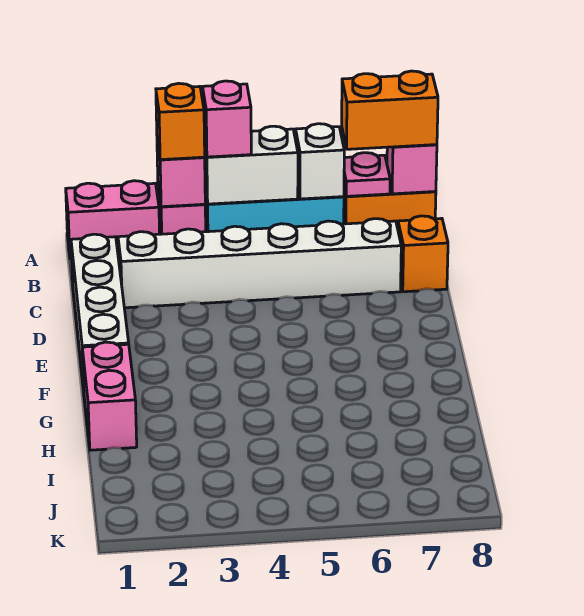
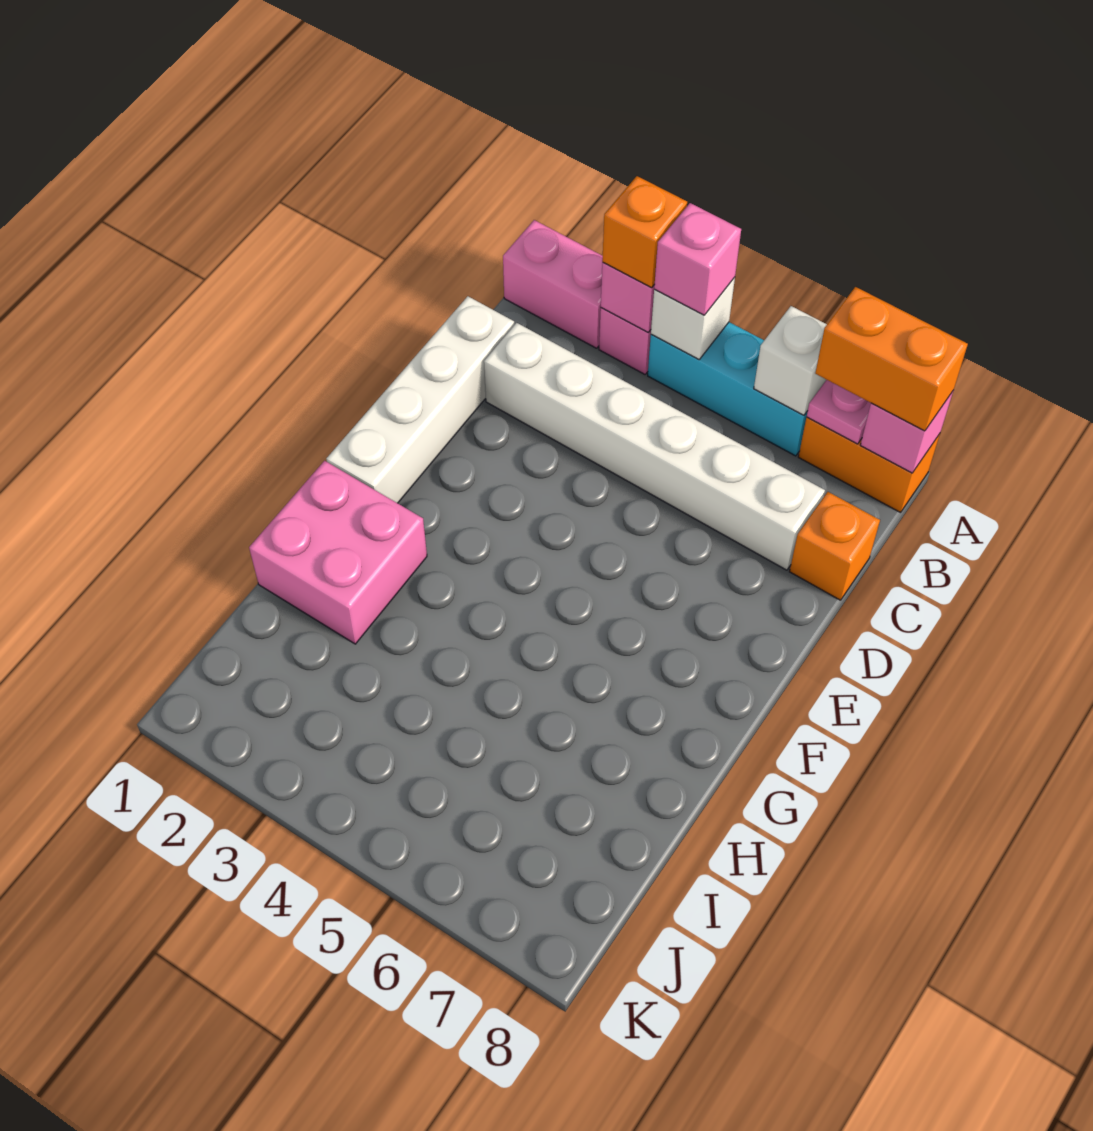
white brick A4:A5 level 2 -> white brick A4 level 2
pink brick G1:H1 level 1 -> pink brick G1:H2 level 1

